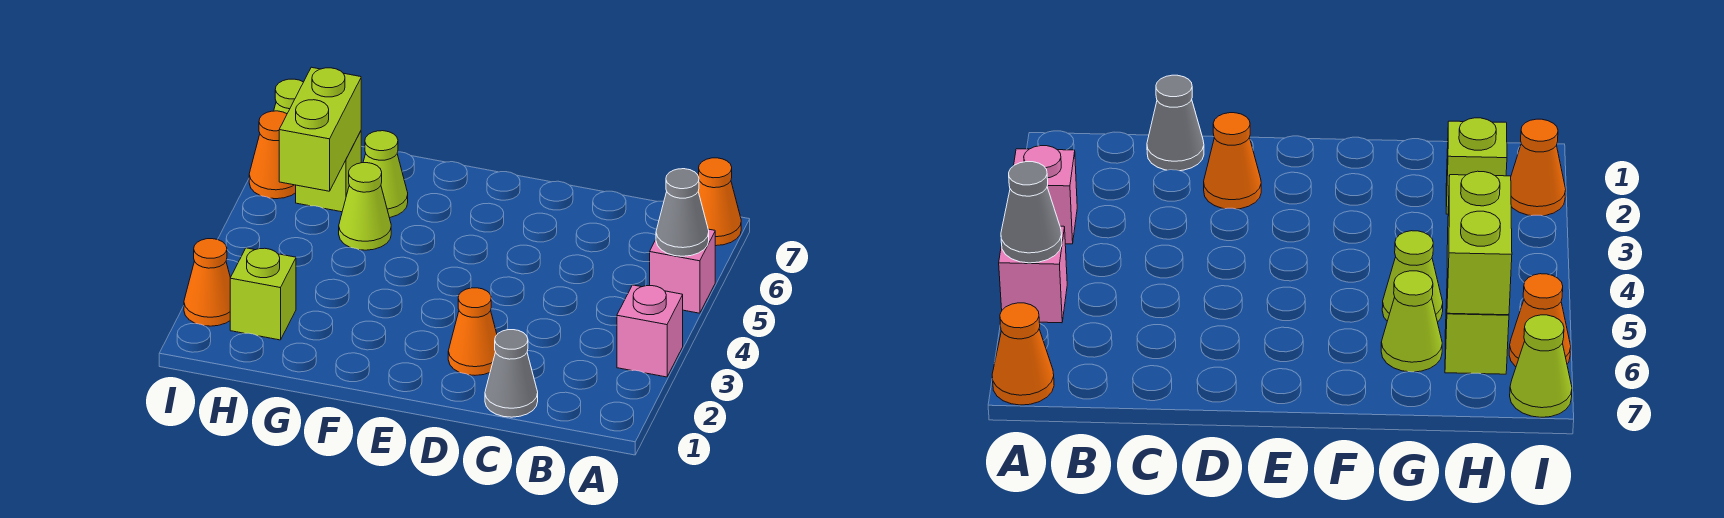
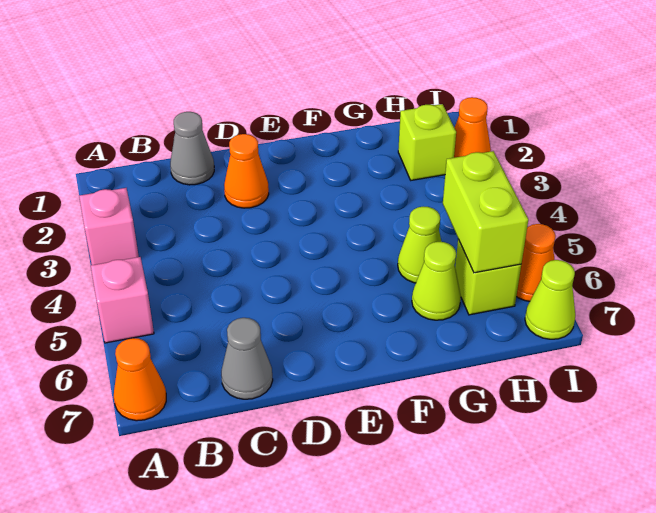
grey cone A5 level 2 -> grey cone C7 level 1

